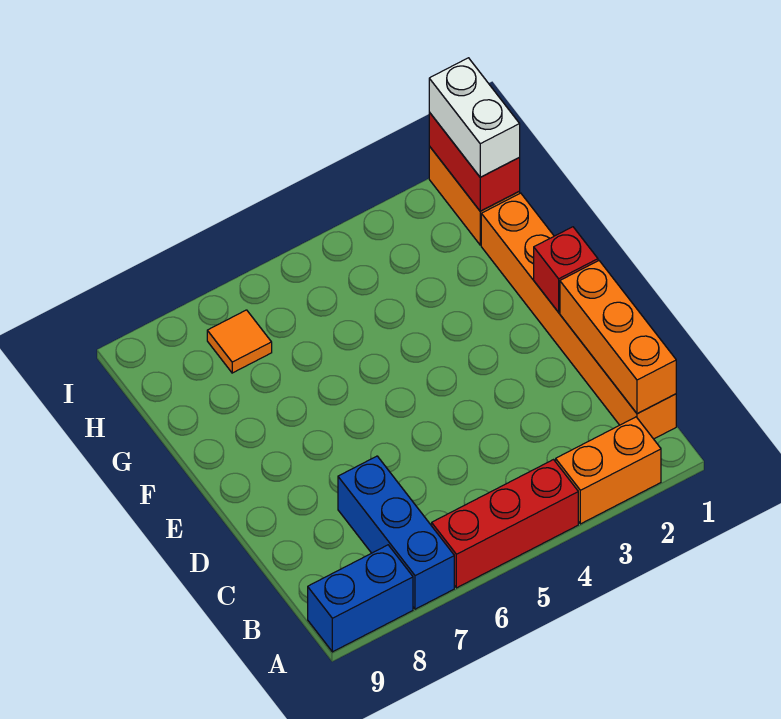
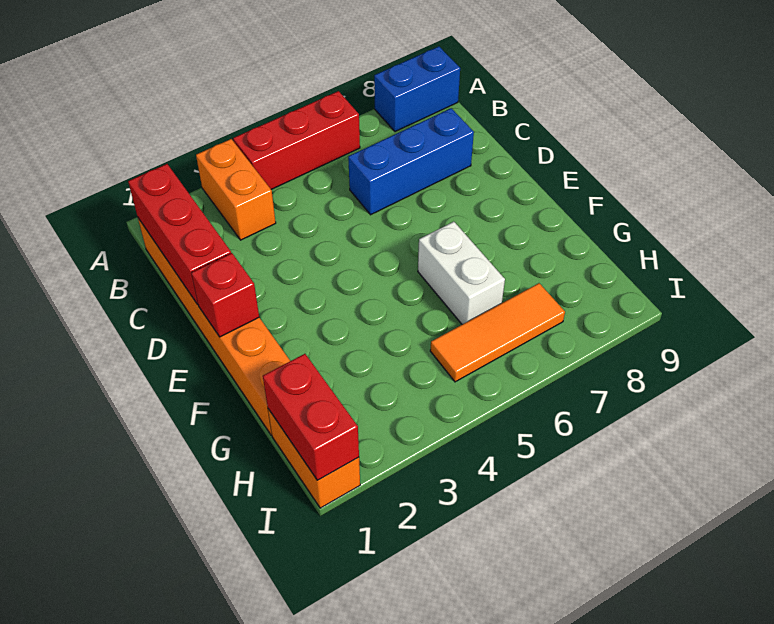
orange brick A2:A3 level 1 -> orange brick A3:B3 level 1
blue brick A7:C7 level 1 -> blue brick C6:C8 level 1
orange brick B1:D1 level 2 -> red brick B1:D1 level 2
white brick H1:I1 level 3 -> white brick F6:G6 level 1
orange tile H7 level 1 -> orange tile H5:H7 level 1

